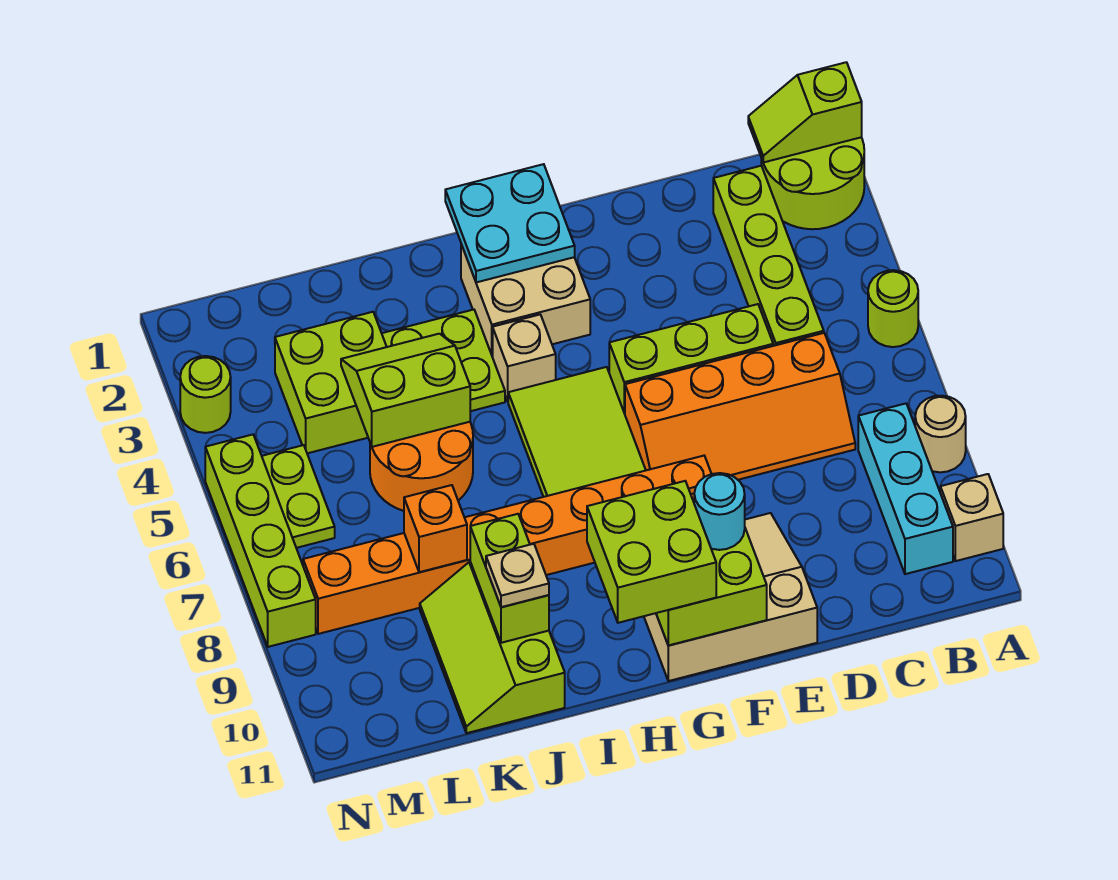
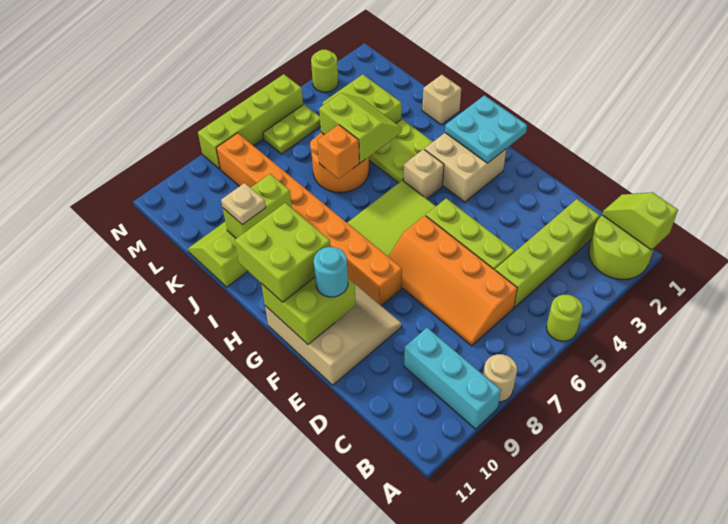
tan brick A10 level 1 -> tan brick J1 level 1
cyan brick B8:B10 level 1 -> cyan brick A9:C9 level 1
orange brick K8 level 2 -> orange brick J6 level 2

